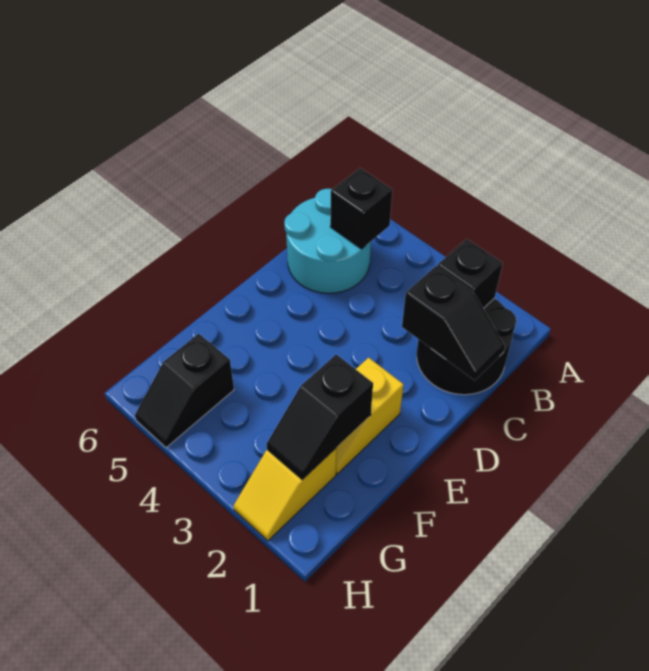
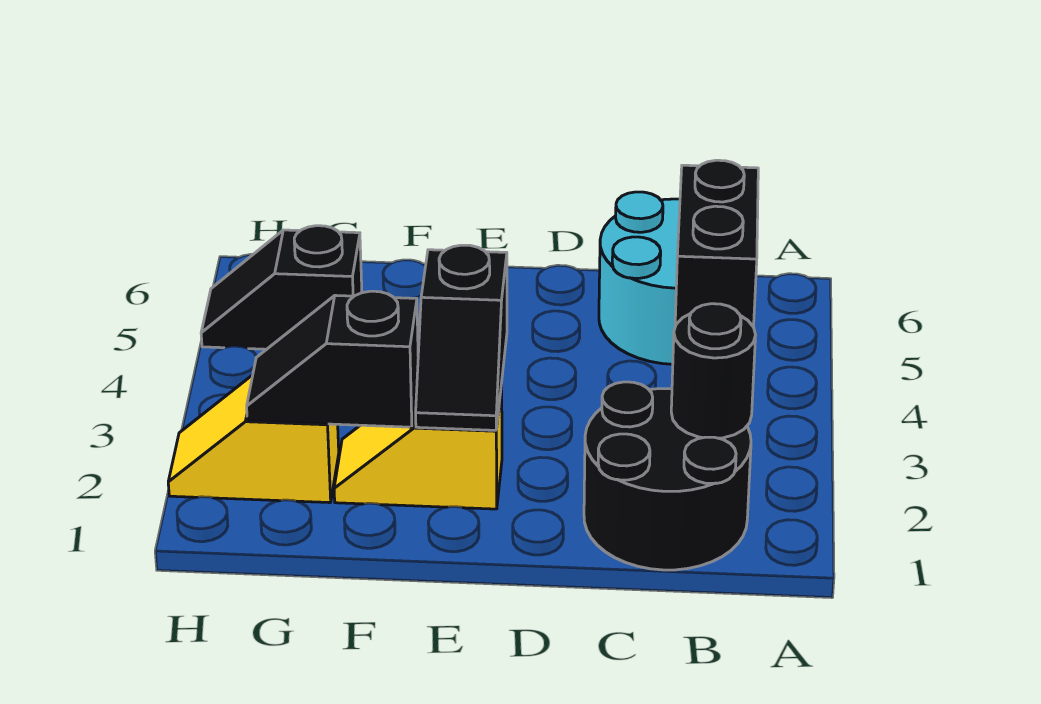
black brick B2 level 2 -> black round brick B2 level 2
black brick B5 level 2 -> black brick B4:B5 level 2
black slope C1:C2 level 2 top 2 -> black slope E2:E3 level 2 top 3

